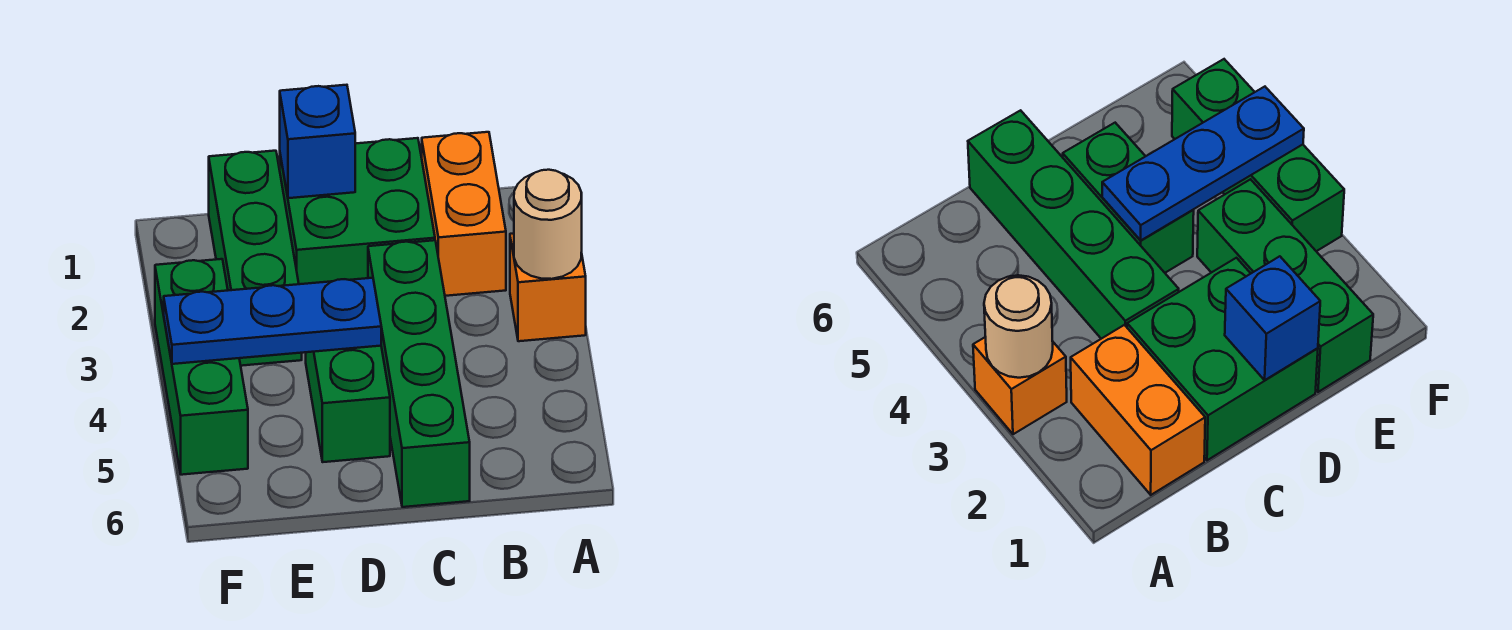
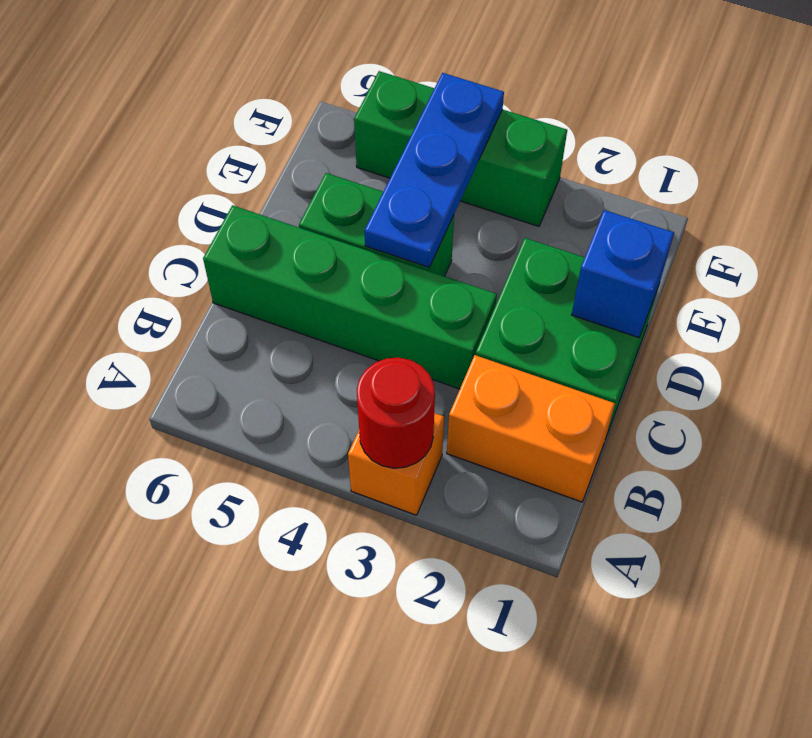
tan round brick A3 level 2 -> red round brick A3 level 2
green brick E1:E3 level 1 -> none

